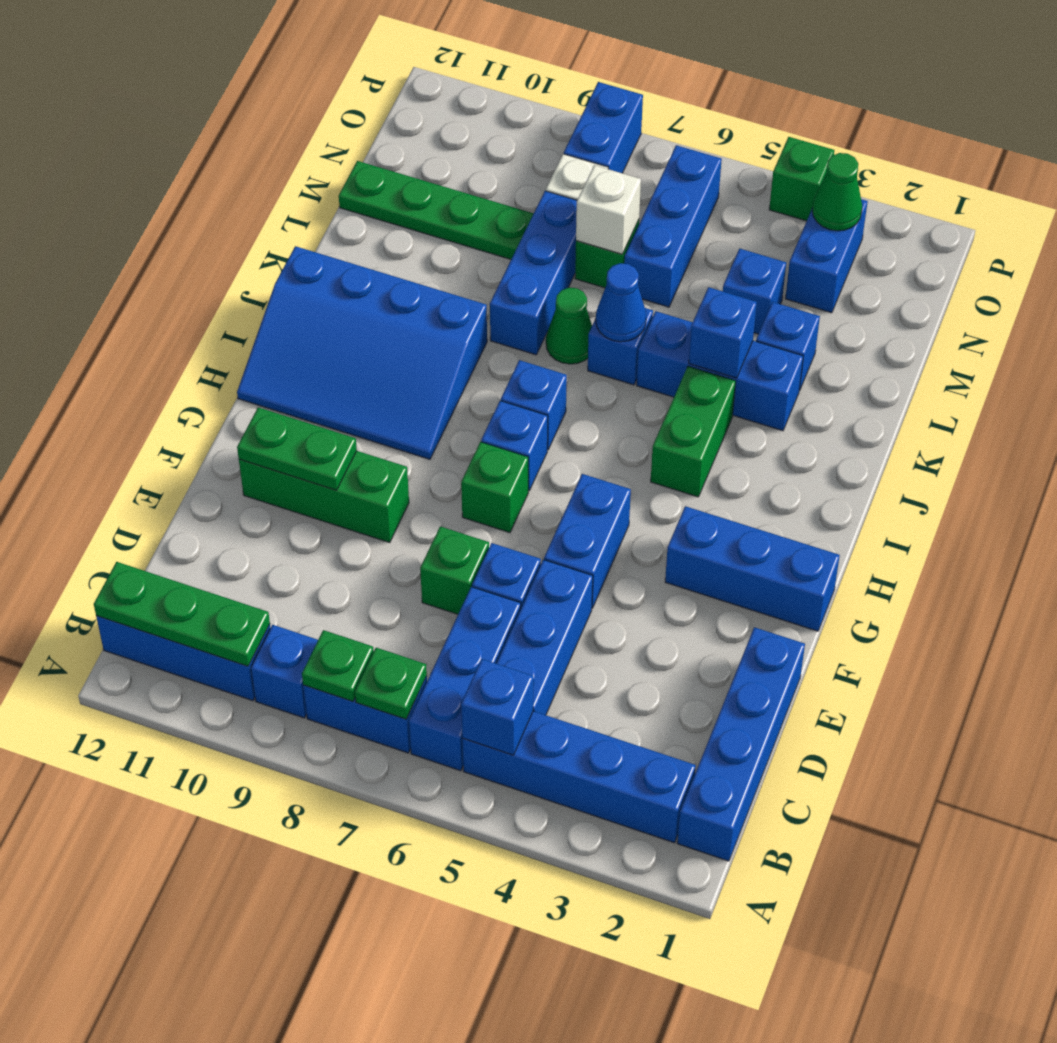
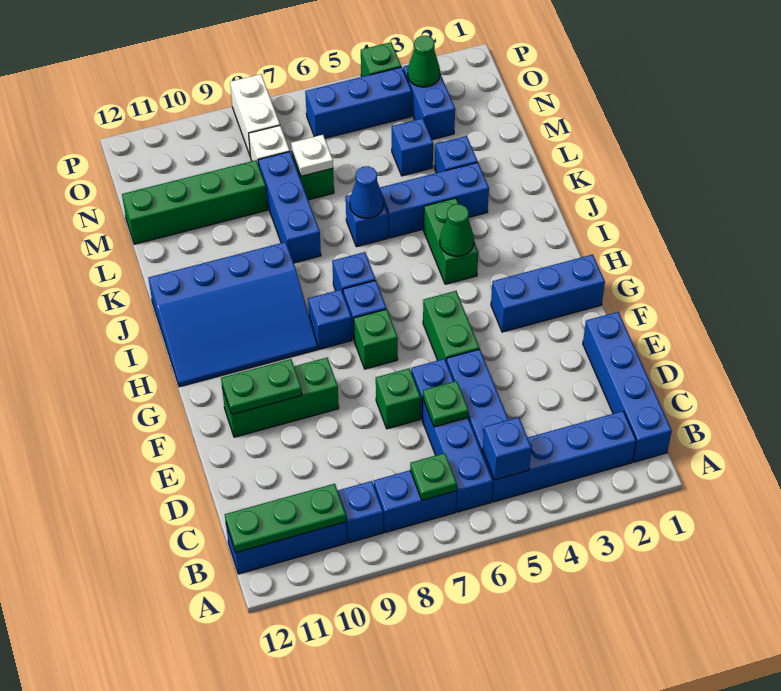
green plate B8 level 2 -> green plate D6 level 2
blue brick F5:G5 level 1 -> green brick F5:G5 level 1
blue brick K4 level 2 -> blue brick H8 level 1
green cone K7 level 1 -> green cone I4 level 2
blue brick M6:O6 level 1 -> blue brick O4:O6 level 1
white brick M7 level 2 -> white plate M7 level 2
green plate M9:M12 level 1 -> green brick M9:M12 level 1
blue brick O8:P8 level 1 -> white brick O8:P8 level 1

